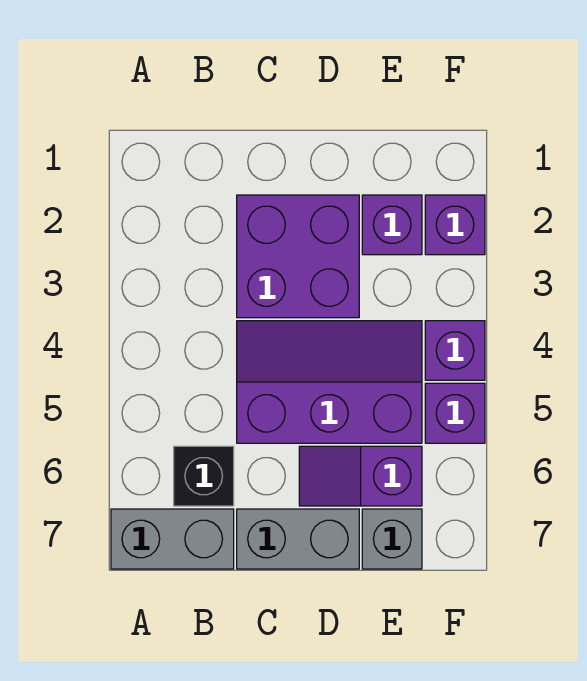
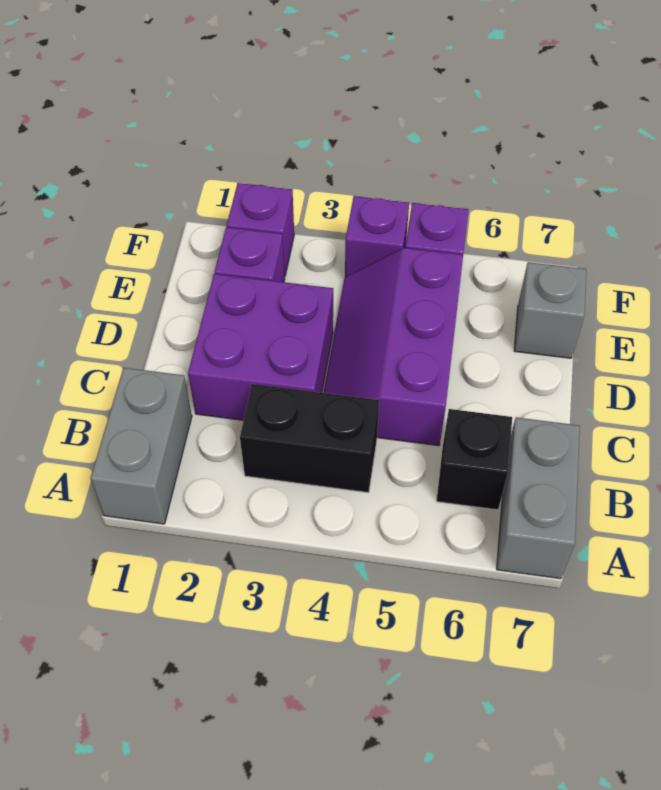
none -> black brick B3:B4 level 1
grey brick C7:D7 level 1 -> grey brick A1:B1 level 1
purple slope D6:E6 level 1 top E -> none

